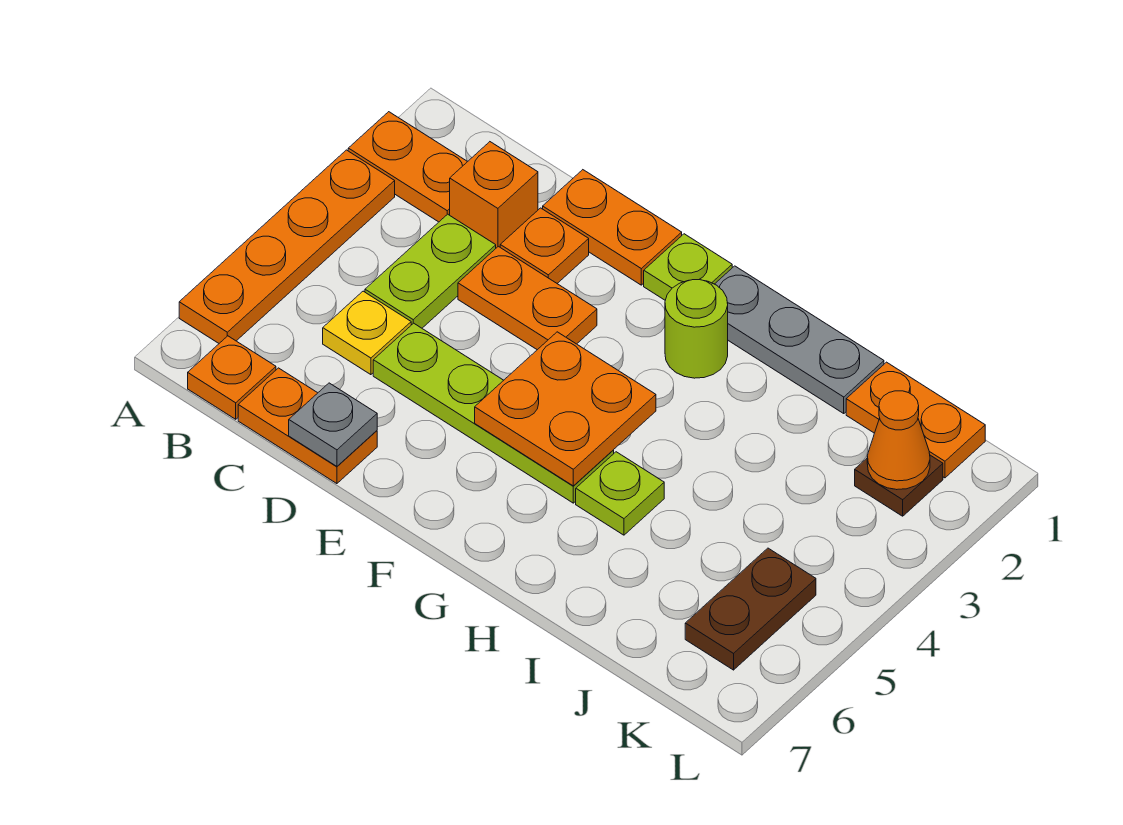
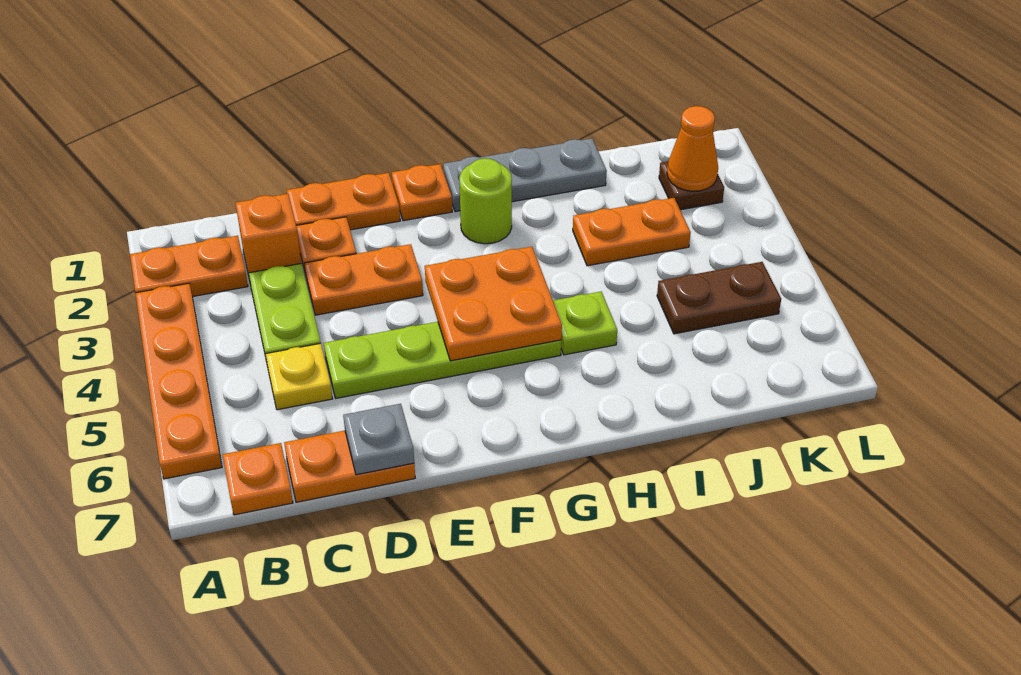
lime plate F1 level 1 -> orange plate F1 level 1
orange plate J1:K1 level 1 -> orange plate I3:J3 level 1
brown plate K5:K6 level 1 -> brown plate J5:K5 level 1

